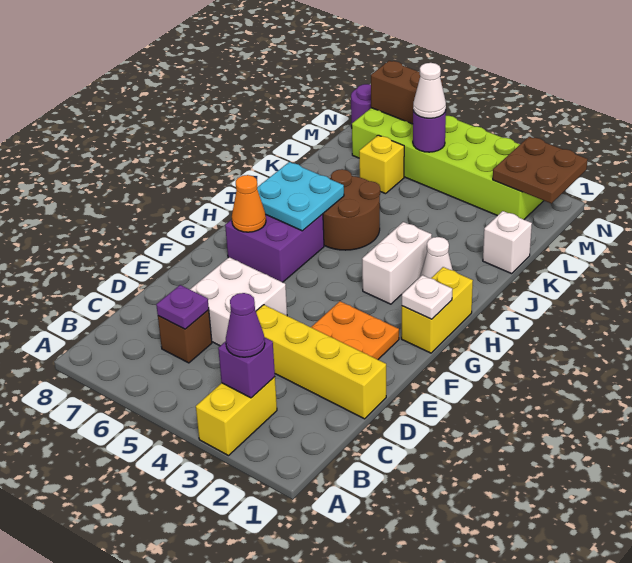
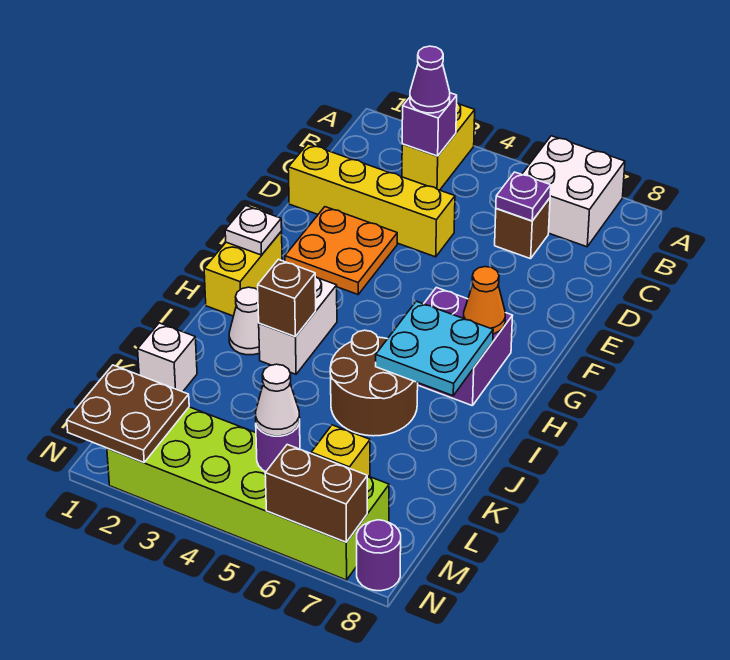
white brick D5:E6 level 1 -> white brick A6:B7 level 1
none -> brown brick I3 level 2

